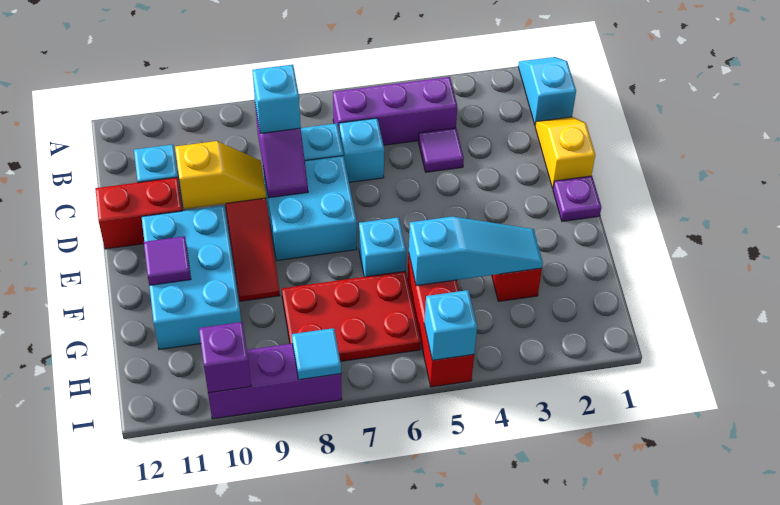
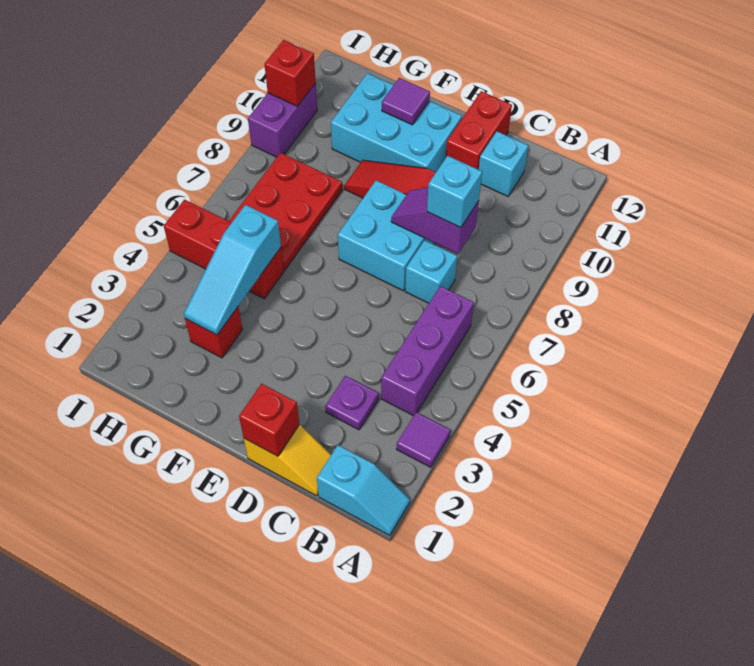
purple tile C4 level 1 -> purple tile A3 level 1
cyan brick C6 level 1 -> none
none -> red brick D1 level 2
yellow slope D9:D10 level 2 top 10 -> none
purple plate E1 level 1 -> purple plate C3 level 1
cyan brick F6 level 1 -> none
cyan brick I5 level 2 -> none
purple brick I8:I10 level 1 -> purple brick I9:I10 level 1
cyan tile I8 level 2 -> none
purple brick I10 level 2 -> red brick I10 level 2

